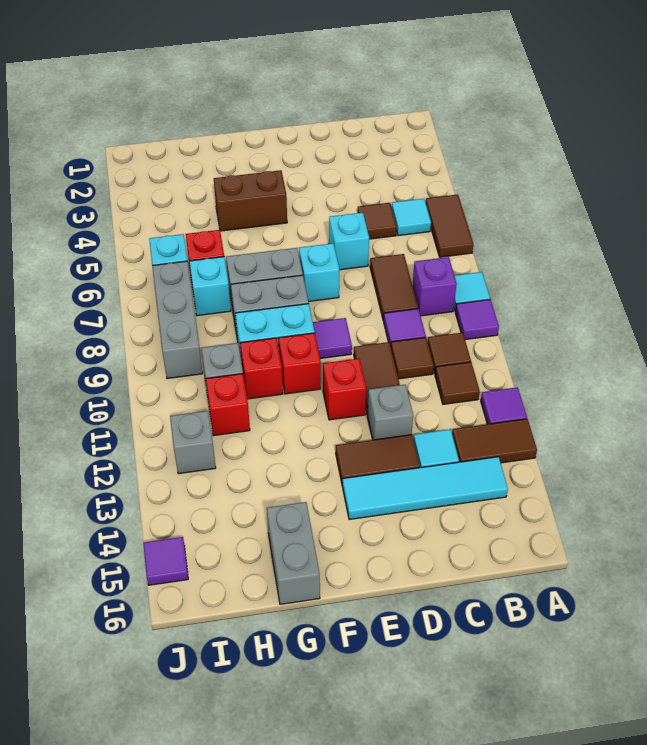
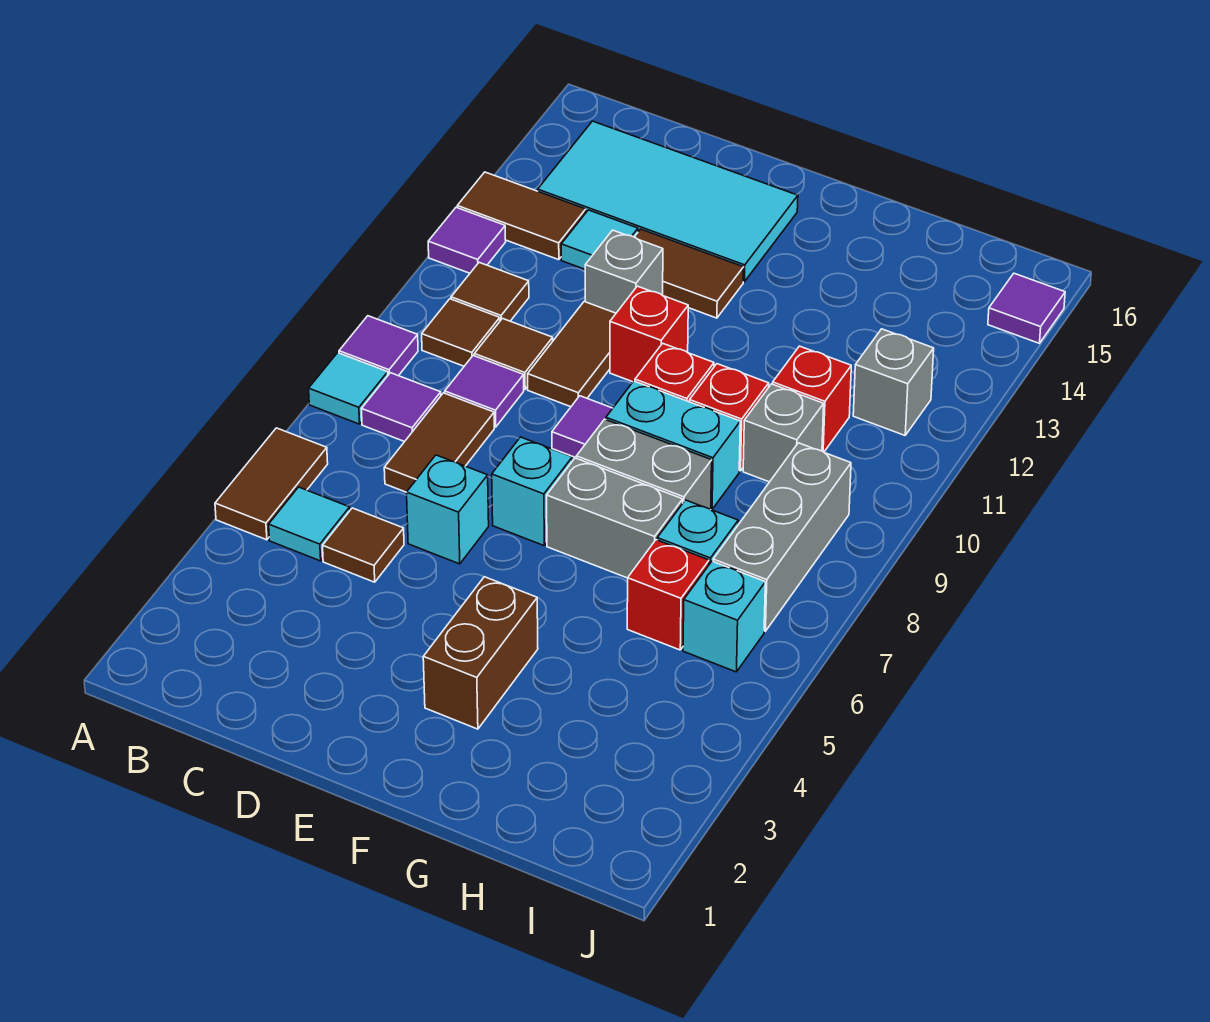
purple brick B8 level 1 -> purple tile B8 level 1
cyan tile B14:E14 level 1 -> cyan tile B14:E15 level 1
brown brick F4:G4 level 1 -> brown brick F3:F4 level 1
grey brick G15:G16 level 1 -> none

